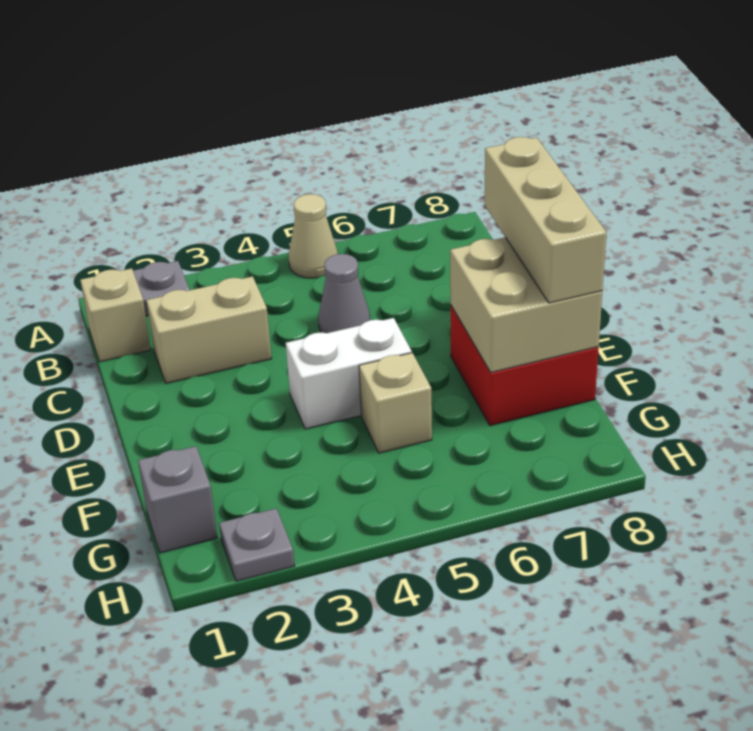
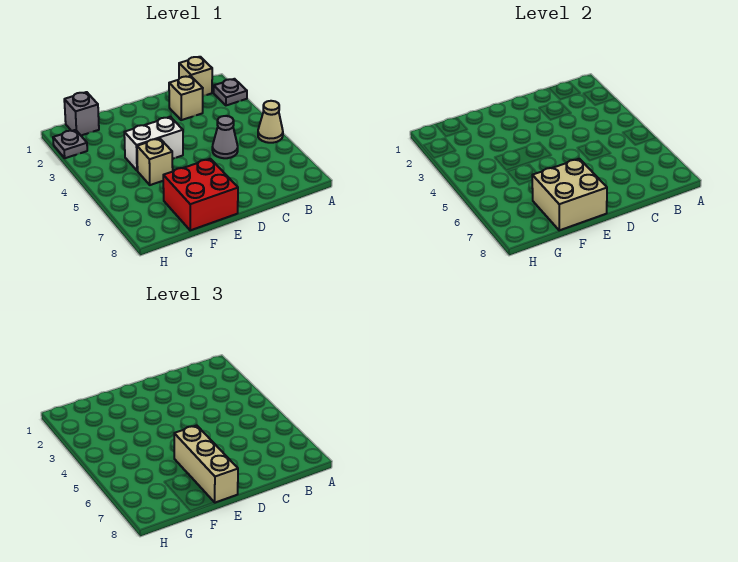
tan brick C2:C3 level 1 -> tan brick C2 level 1
tan brick D8:F8 level 3 -> tan brick E6:E8 level 3
white brick E4:E5 level 1 -> white brick E4:F4 level 1

